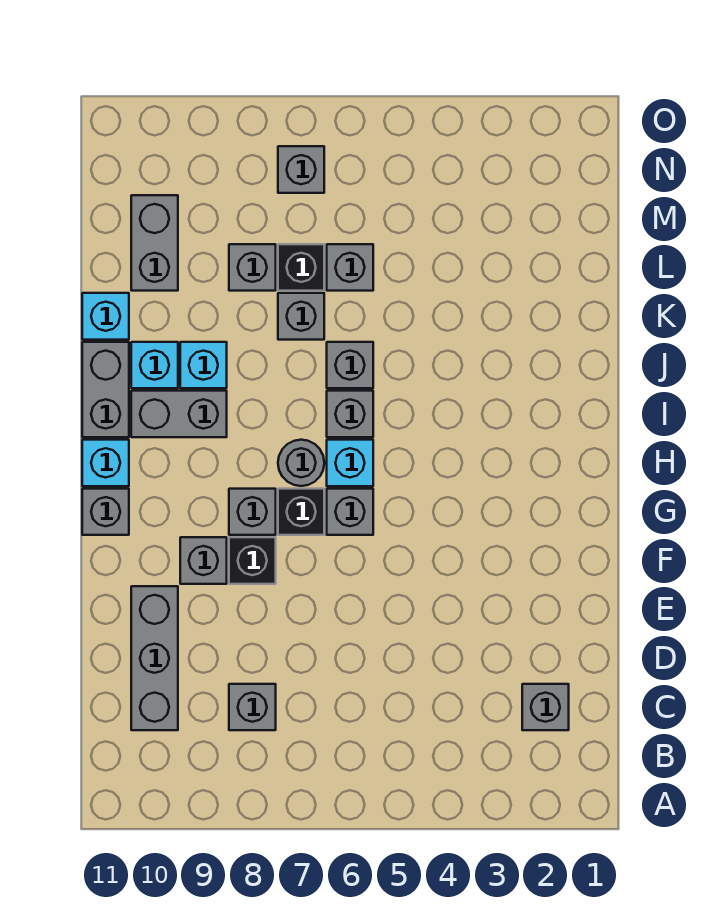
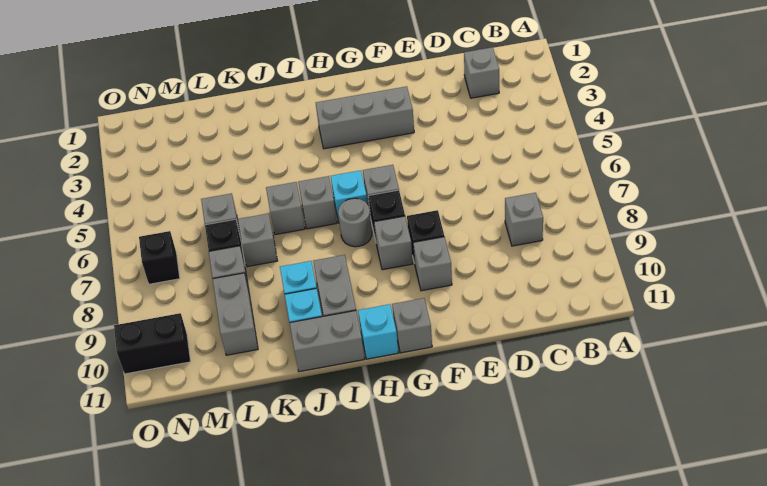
grey brick C10:E10 level 1 -> grey brick F3:H3 level 1
cyan brick K11 level 1 -> none
grey brick L10:M10 level 1 -> grey brick L9:L10 level 1
grey brick N7 level 1 -> black brick N7 level 1
none -> black brick N10:O10 level 1

